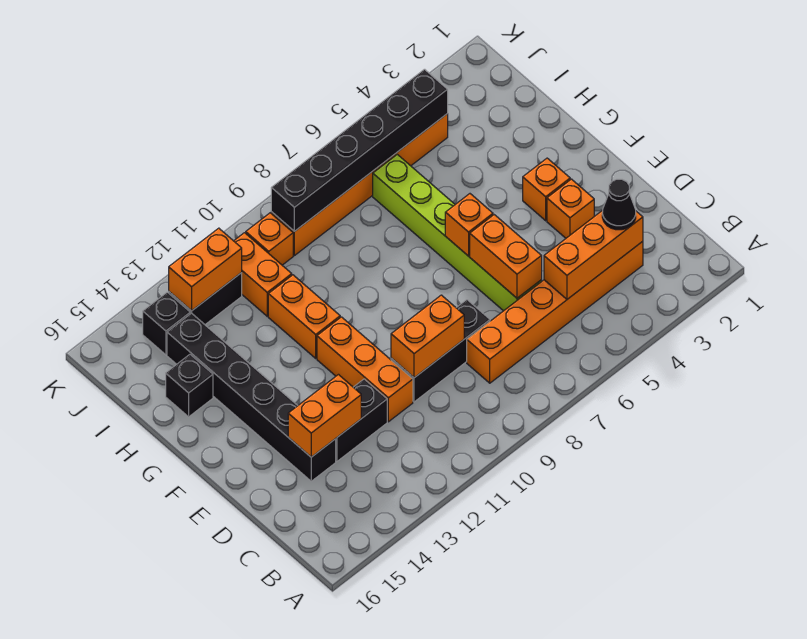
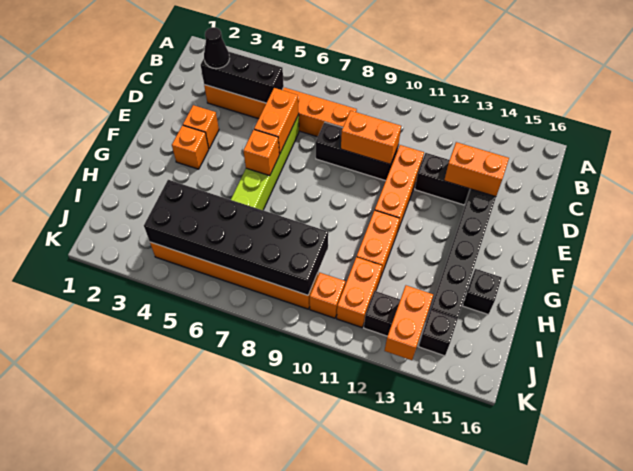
orange brick C3:C5 level 2 -> black brick C3:C5 level 2
black brick J4:J9 level 2 -> black brick I4:J9 level 2
orange brick J12:J13 level 2 -> orange brick J13:K13 level 2

